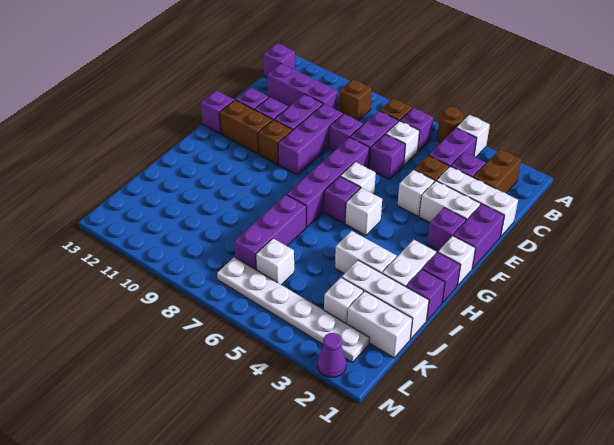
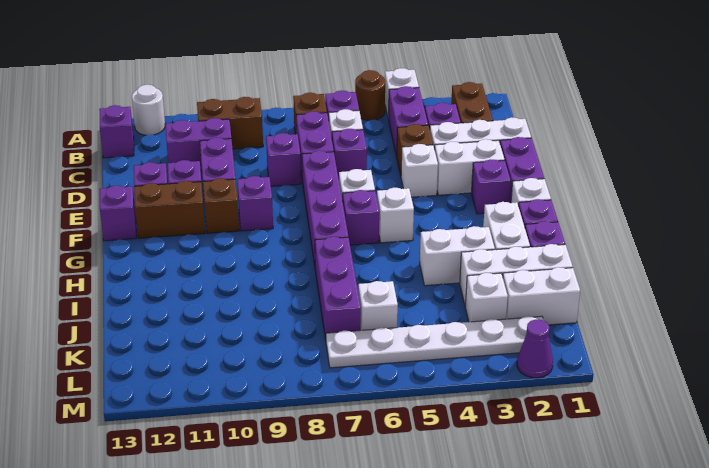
none -> white round brick A12 level 1
brown brick B9 level 1 -> brown brick B9:B10 level 1
purple brick C10:C12 level 1 -> purple brick C10:C11 level 1
purple brick D9:F9 level 1 -> purple brick F9 level 1

